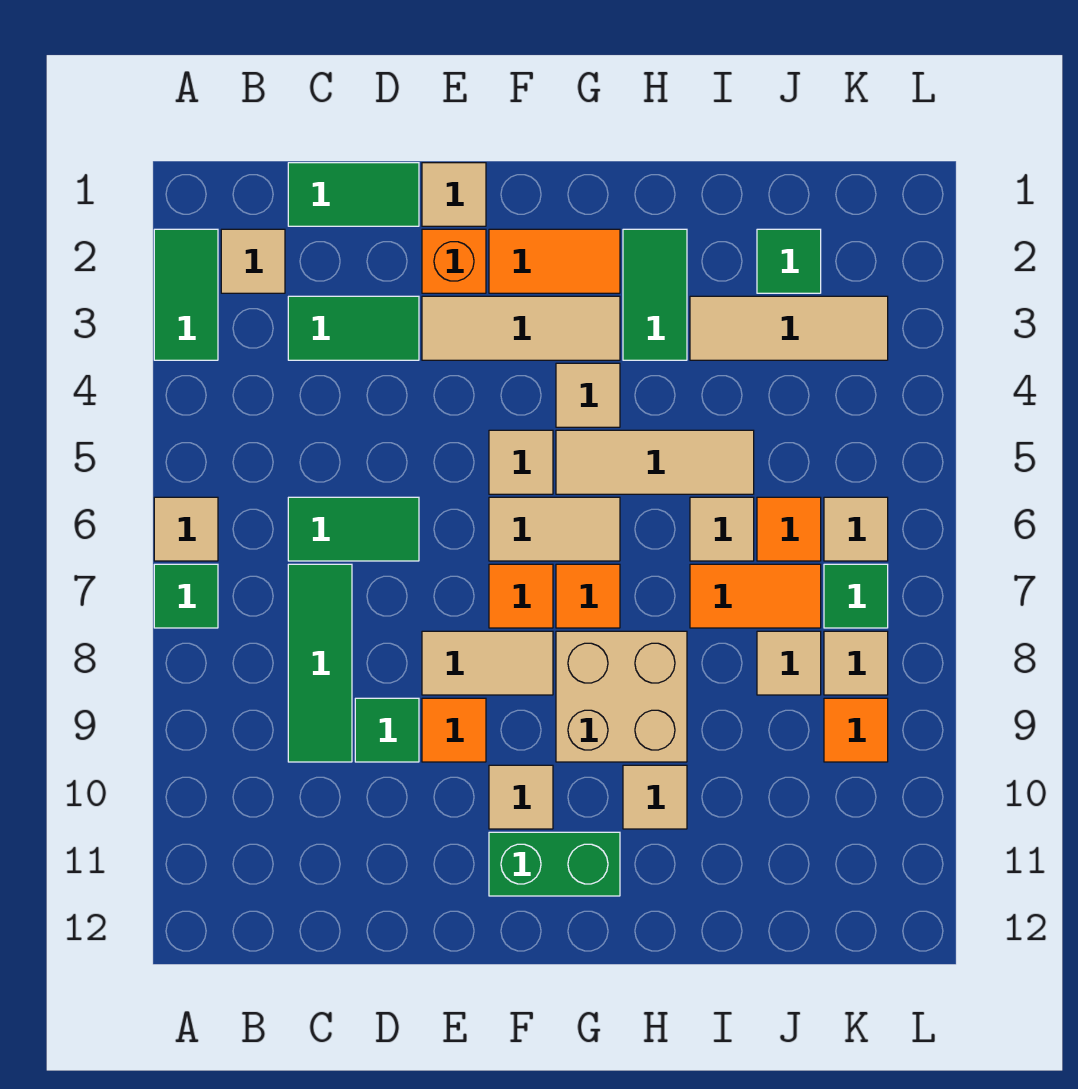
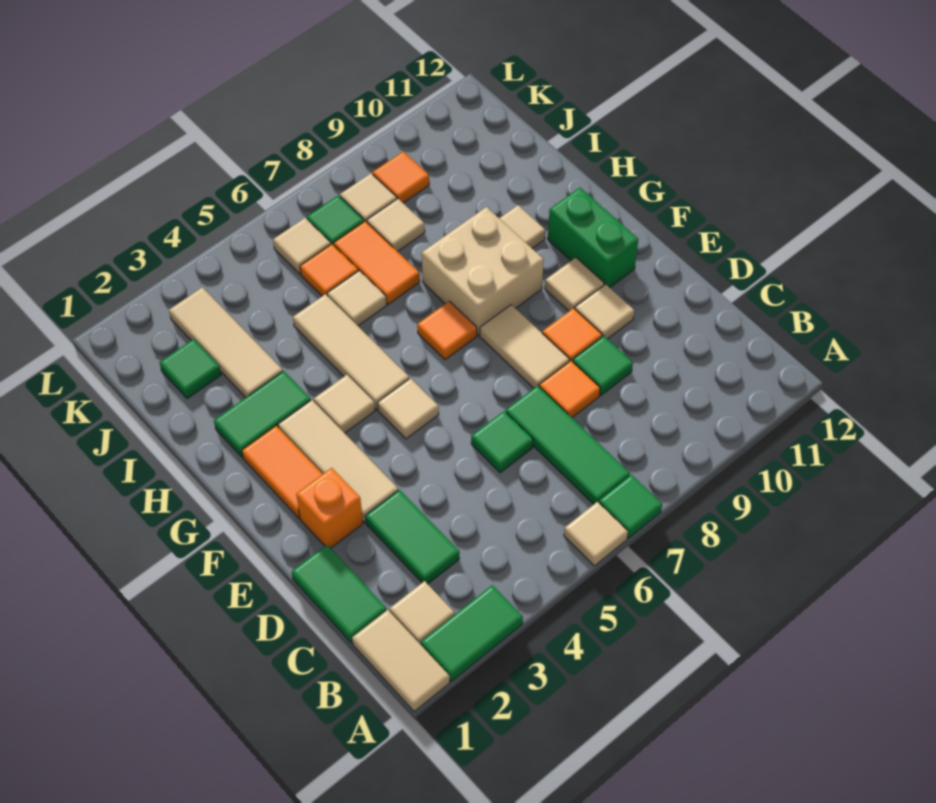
green tile C6:D6 level 1 -> green tile D6 level 1
green tile C7:C9 level 1 -> green tile B7:D7 level 1
tan tile E1 level 1 -> tan tile E10 level 1
tan tile F6:G6 level 1 -> tan tile A1:B1 level 1
orange tile F7 level 1 -> orange tile D8 level 1

